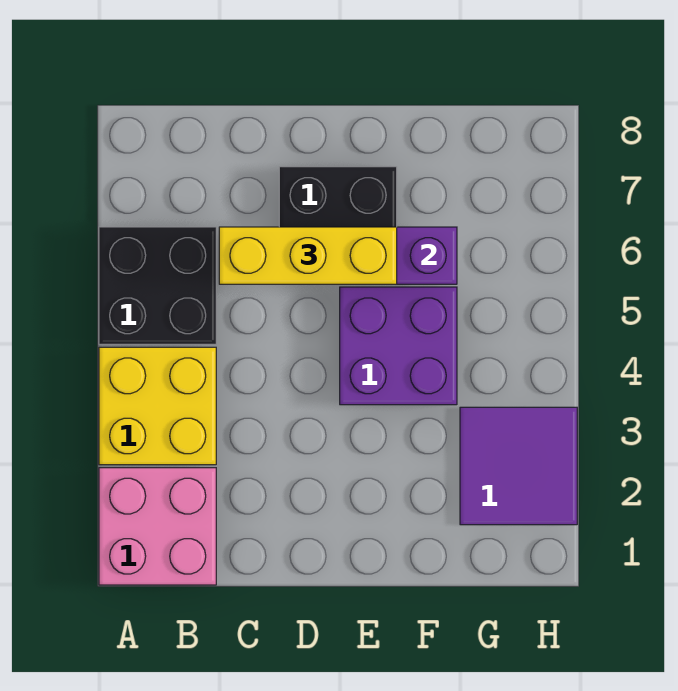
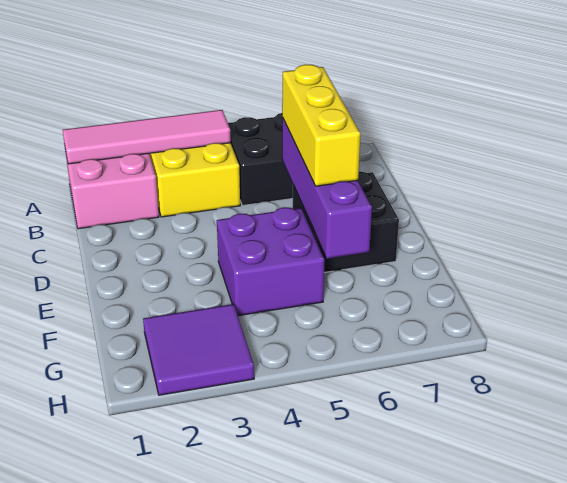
none -> pink tile A1:A4 level 2

